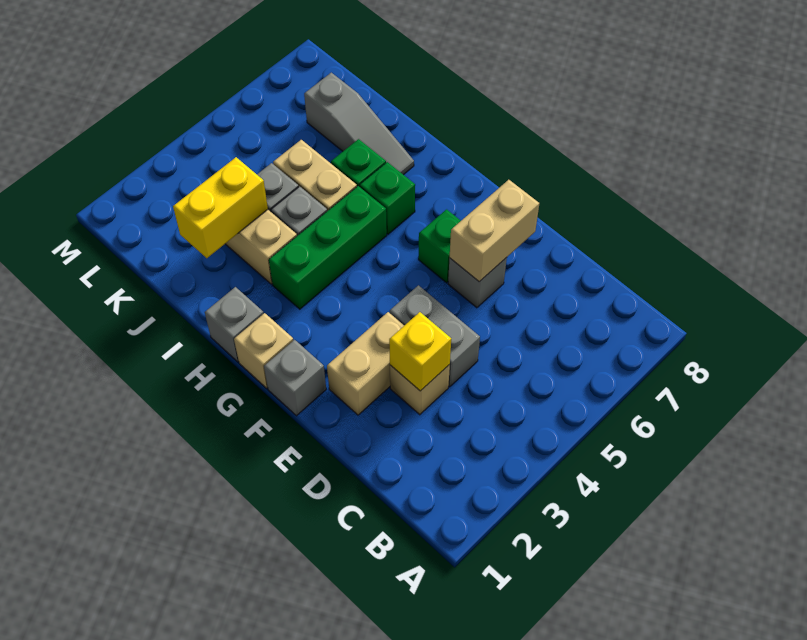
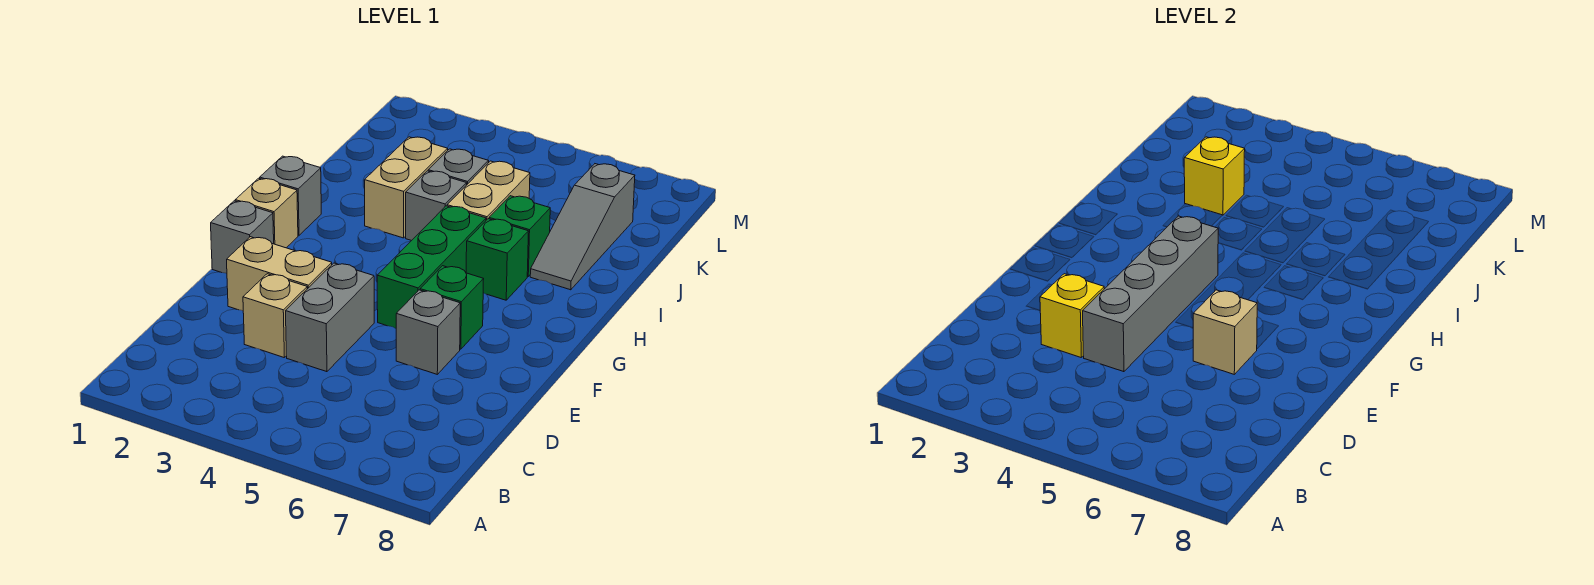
none -> grey brick D4:G4 level 2
tan brick E6:E7 level 2 -> tan brick E6 level 2
green brick H3:H5 level 1 -> green brick F5:H5 level 1
yellow brick J2:J3 level 2 -> yellow brick J3 level 2

